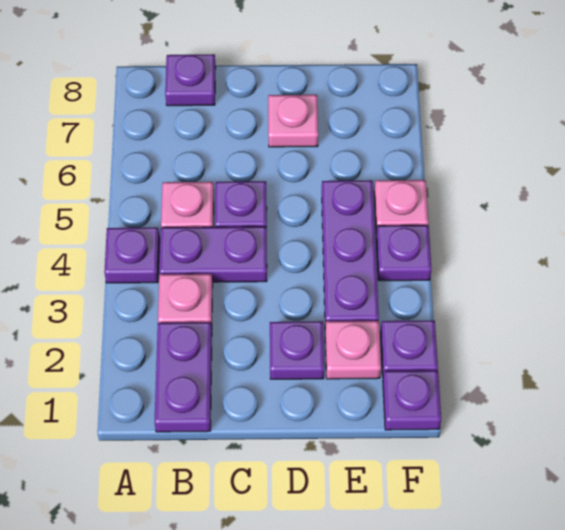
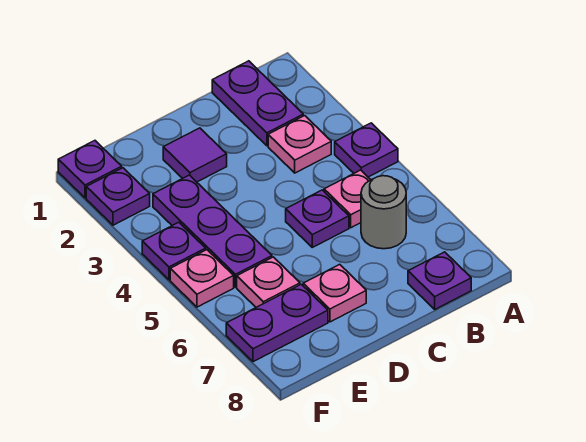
purple plate B4:C4 level 1 -> purple plate E7:F7 level 1
none -> grey round brick B6 level 1
purple plate D2 level 1 -> purple tile D2 level 1
pink plate E2 level 1 -> pink plate E6 level 1

